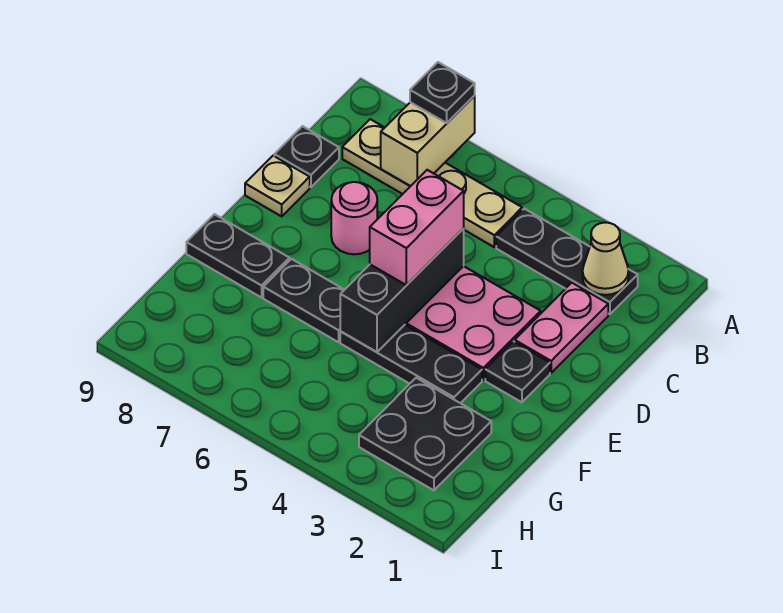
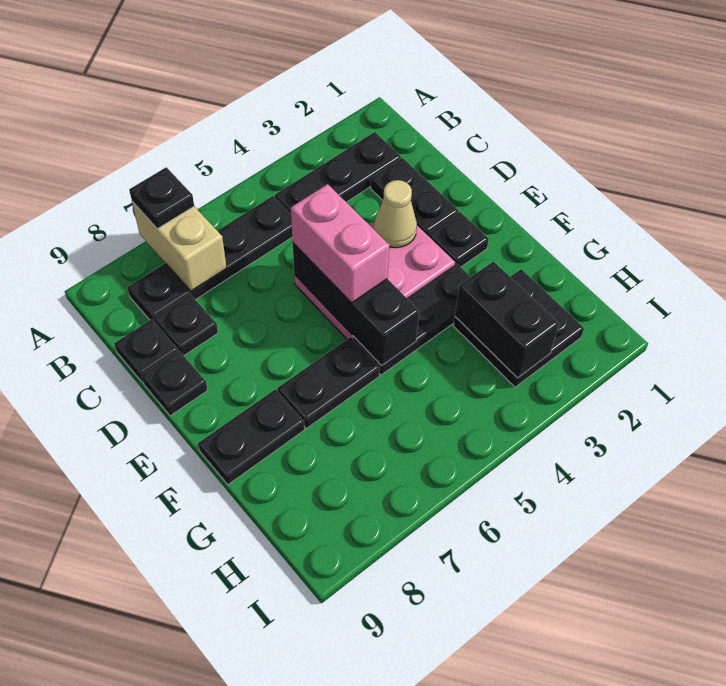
tan cone B2 level 2 -> tan cone D3 level 2
tan plate B5:B8 level 1 -> black plate B5:B8 level 1
pink plate C2:D2 level 1 -> black plate C2:D2 level 1
none -> black plate C8 level 1
pink round brick D7 level 1 -> none
tan plate D9 level 1 -> black plate D9 level 1
none -> black brick G3:H3 level 2

